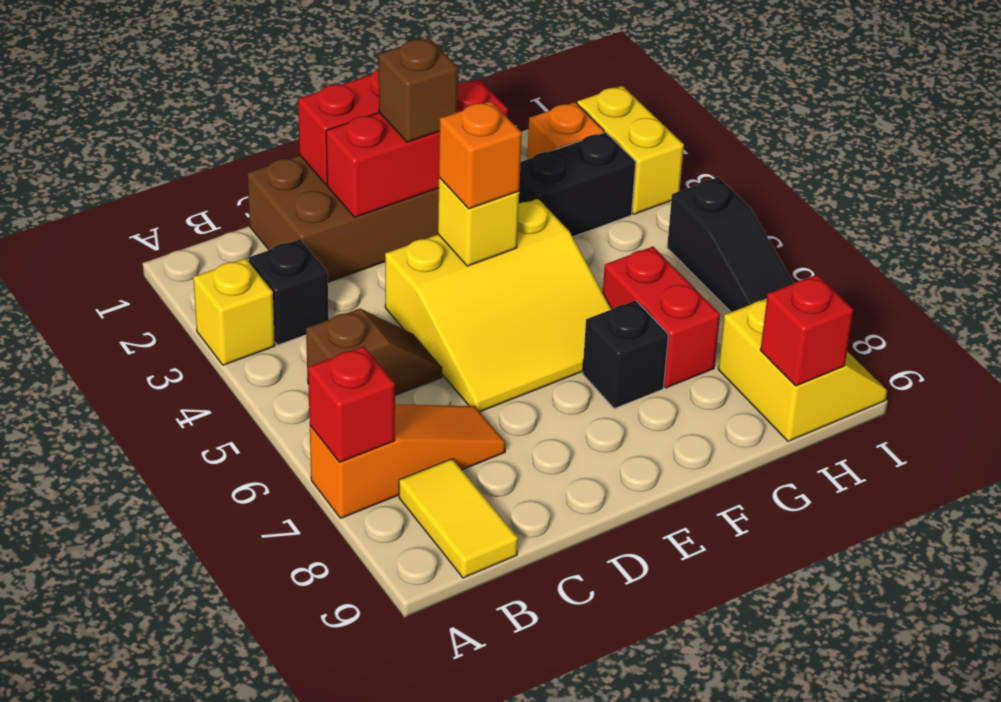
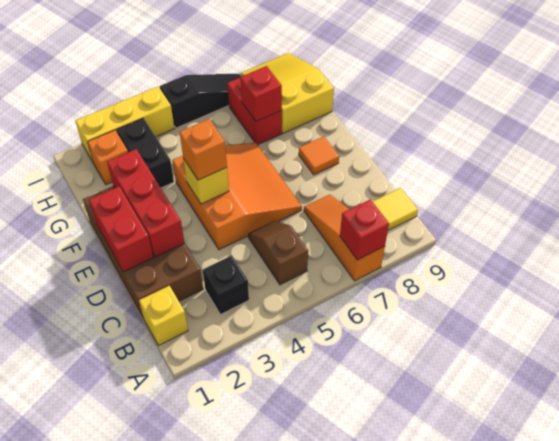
yellow brick A3 level 1 -> yellow brick B1 level 1
yellow slope D4:F6 level 1 top 4 -> orange slope D4:F6 level 1 top 4
brown brick E2 level 3 -> none
none -> orange tile E8 level 1
black brick F7 level 1 -> none
red brick G6:G7 level 1 -> red brick G7:H7 level 1
yellow slope H8:I9 level 1 top H -> yellow slope G8:I9 level 1 top G
red brick H9 level 2 -> red brick G7 level 2
yellow brick I2:I3 level 1 -> yellow brick I2:I4 level 1

